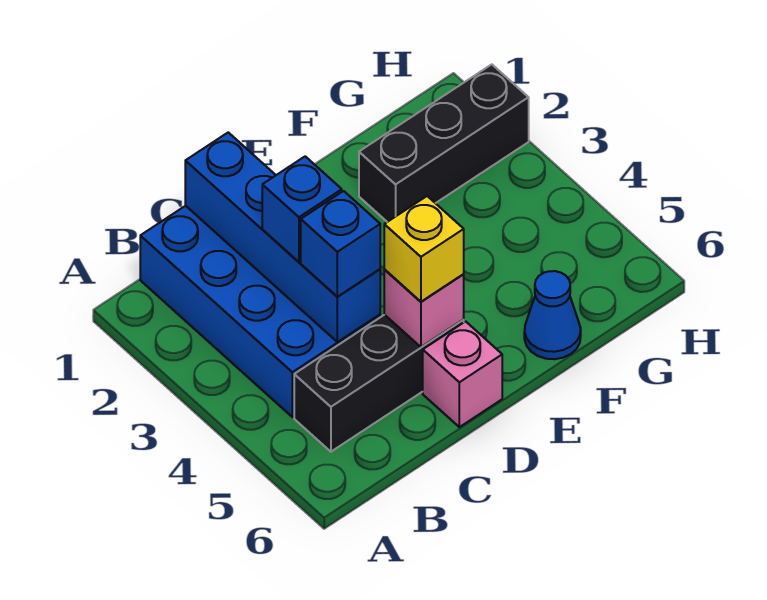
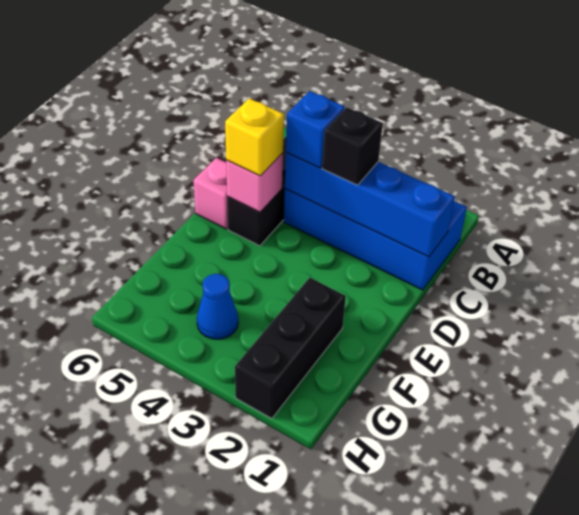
blue brick C3 level 3 -> black brick C3 level 3
blue cone F6 level 1 -> blue cone G4 level 1

